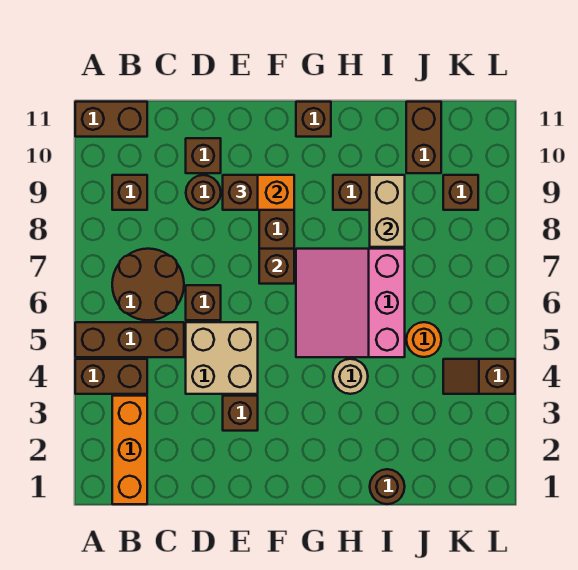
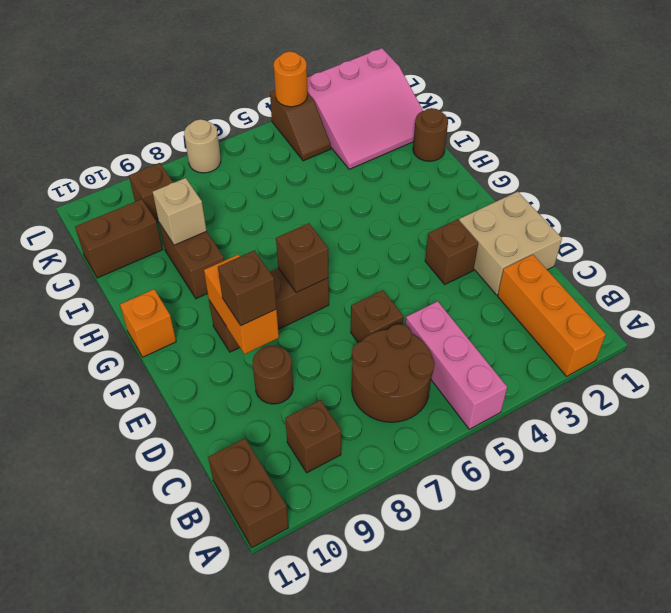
brown brick A4:B4 level 1 -> none
brown brick A5:C5 level 1 -> pink brick A5:C5 level 1
orange brick B1:B3 level 1 -> orange brick A2:C2 level 1
tan brick D4:E5 level 1 -> tan brick D1:E2 level 1
brown brick D10 level 1 -> none
pink slope G5:I7 level 1 top I -> pink slope J1:L3 level 1 top L
brown brick G11 level 1 -> orange brick G11 level 1
tan round brick H4 level 1 -> tan round brick L7 level 1
tan brick I8:I9 level 2 -> tan brick I9 level 2
orange round brick J5 level 1 -> orange round brick L4 level 2

